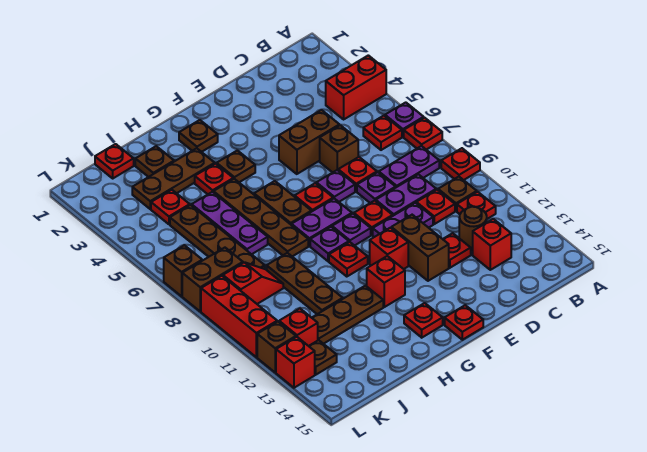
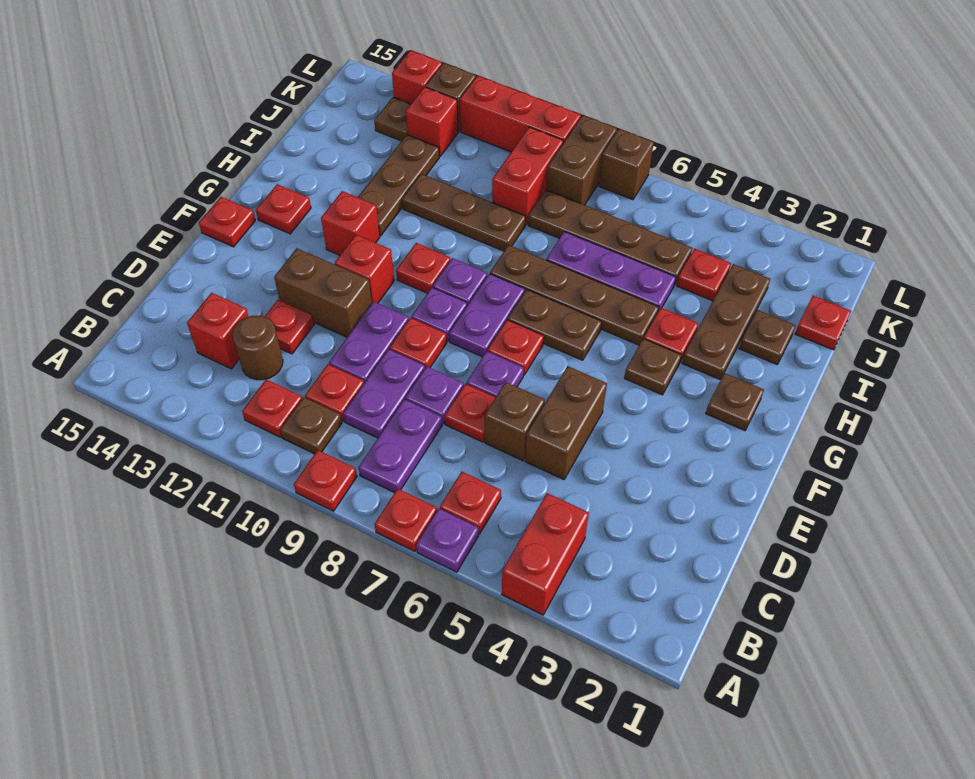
red slope J9:K9 level 1 top K -> red brick J9:K9 level 1

